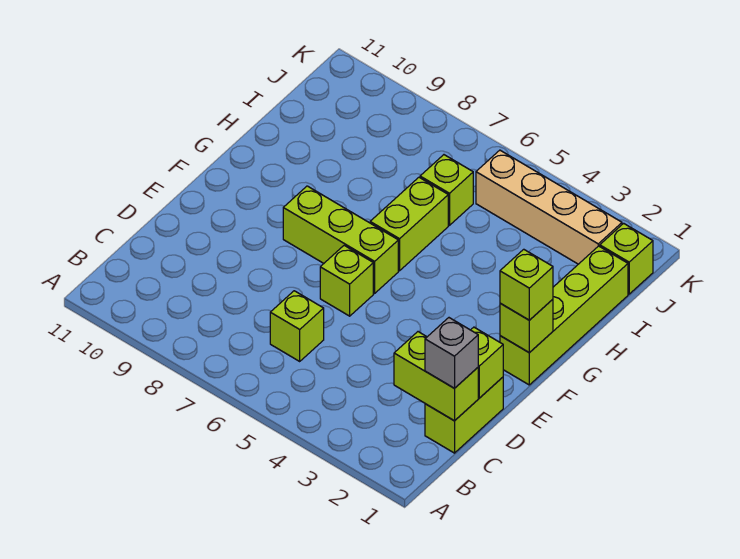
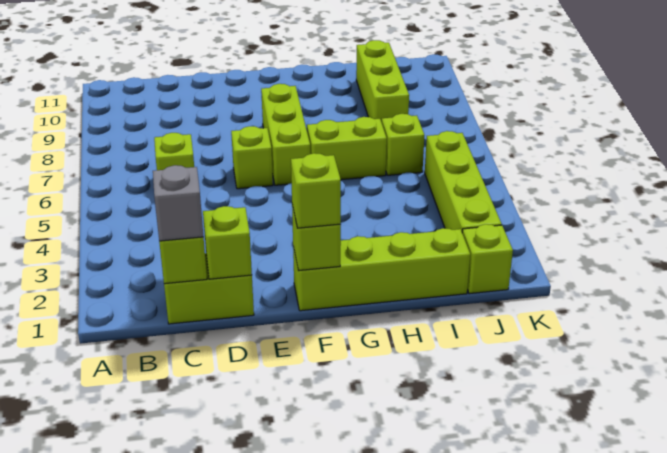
none -> lime brick I8:I10 level 1
tan brick J2:J5 level 1 -> lime brick J2:J5 level 1

